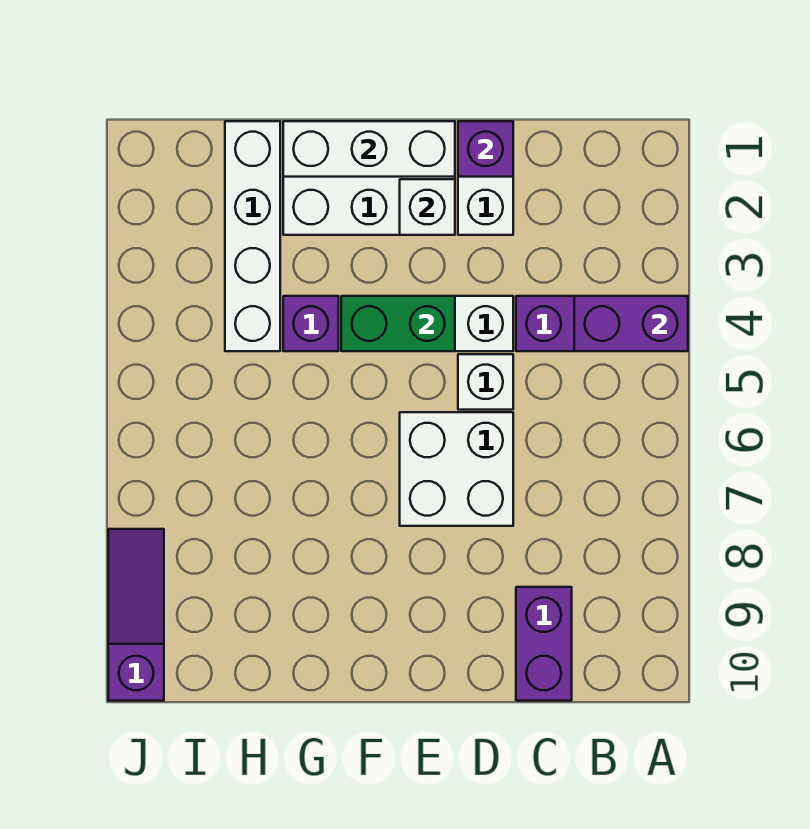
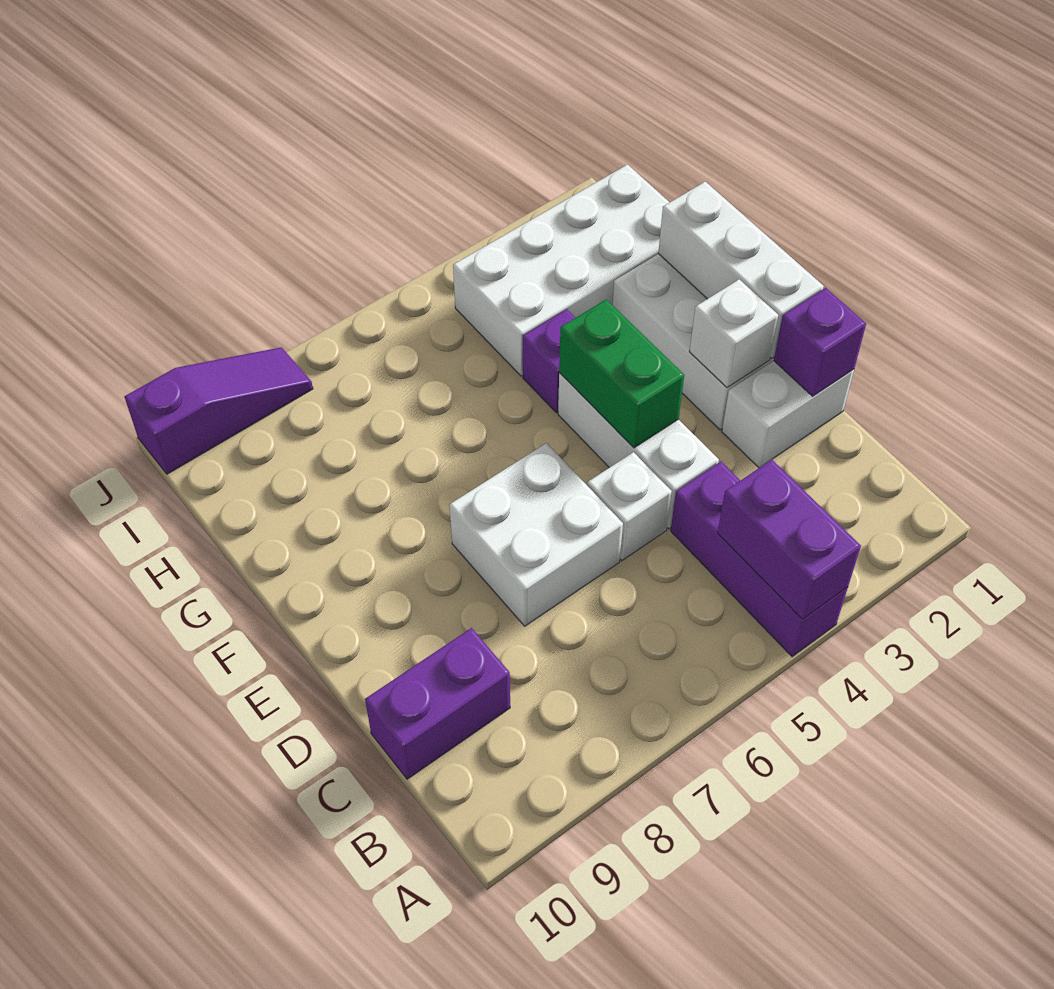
white brick H1:H4 level 1 -> white brick H1:I4 level 1

